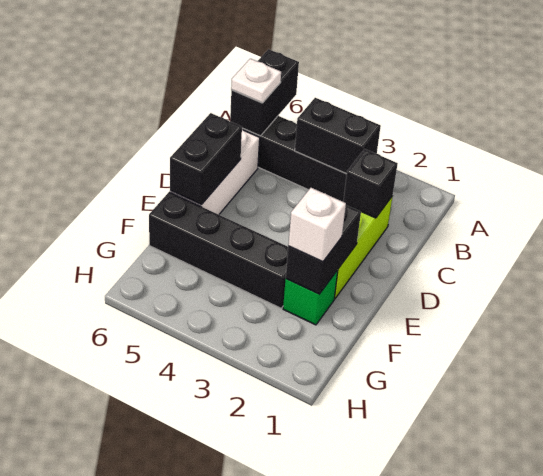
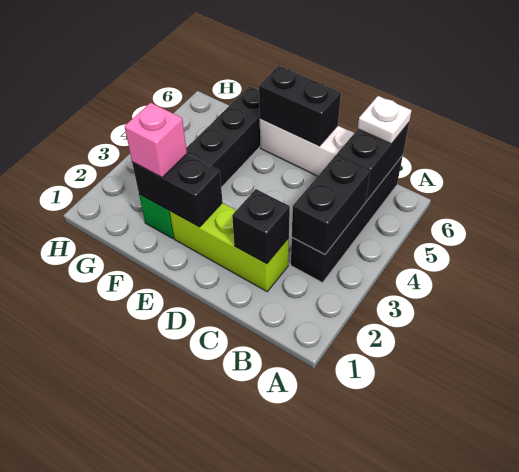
black brick A6:B6 level 2 -> black brick B5:B6 level 2
white brick F2 level 3 -> pink brick F2 level 3

